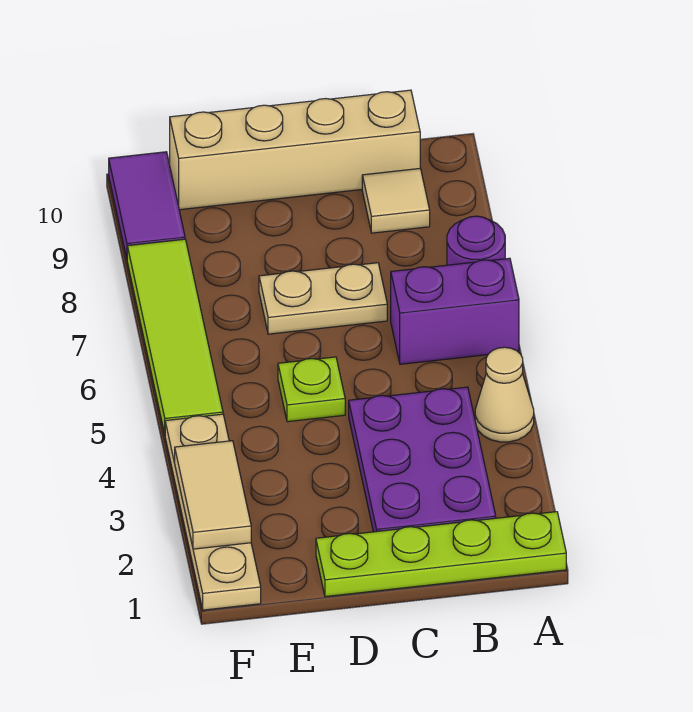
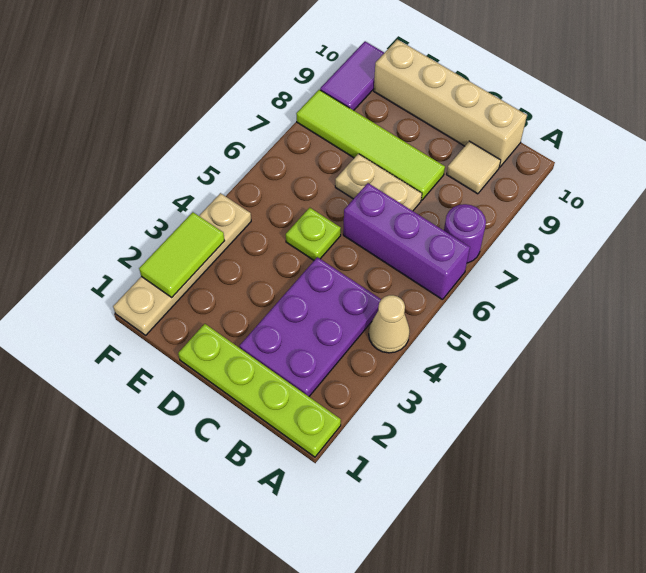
purple brick A6:B6 level 1 -> purple brick A6:C6 level 1
tan tile F2:F3 level 2 -> lime tile F2:F3 level 2
lime tile F5:F8 level 1 -> lime tile C8:F8 level 1

